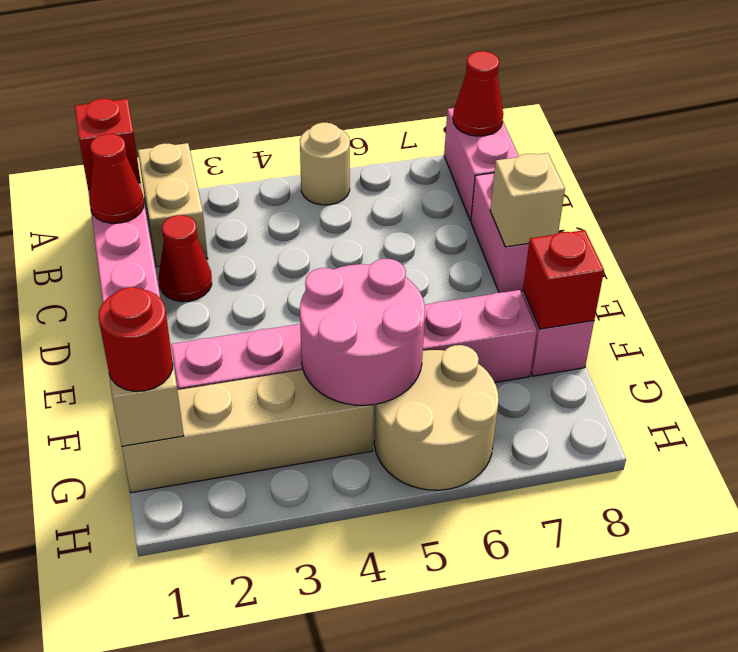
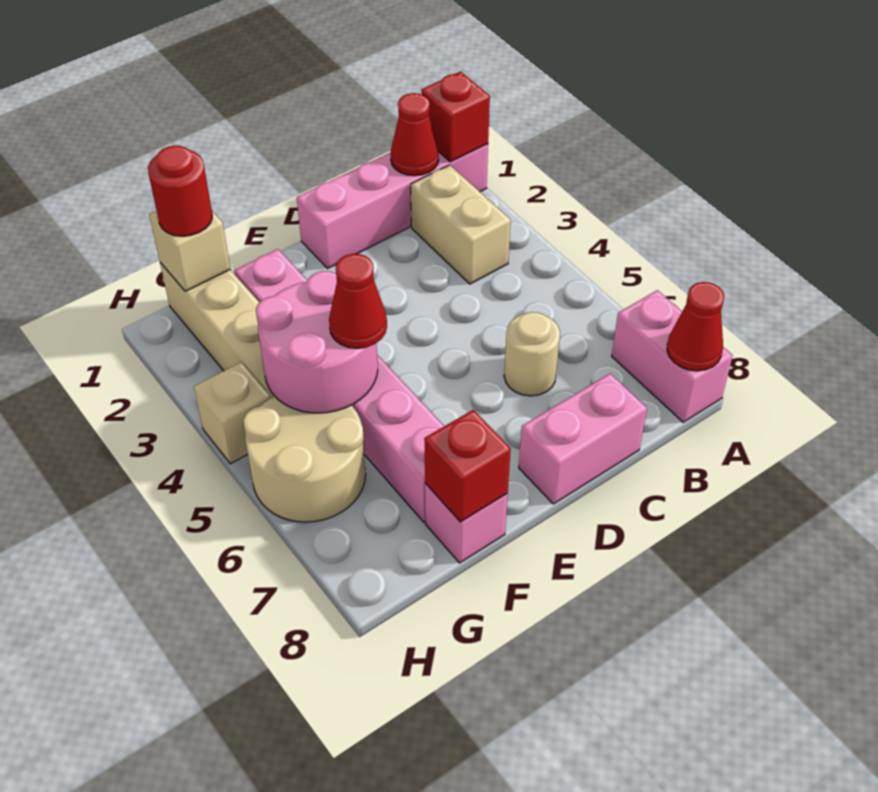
tan brick A2:B2 level 1 -> tan brick B2:B3 level 1
tan round brick A5 level 1 -> tan round brick C6 level 1
pink brick A8:B8 level 1 -> pink brick A7:A8 level 1
red cone C2 level 1 -> red cone F5 level 3
tan brick D8 level 2 -> tan brick H4 level 1

